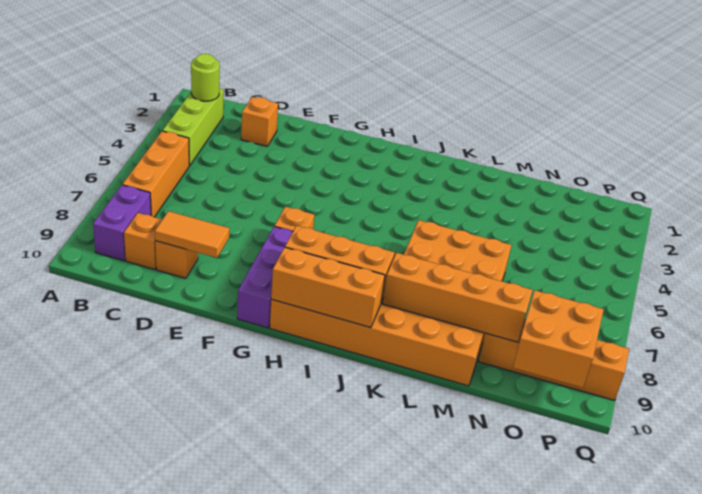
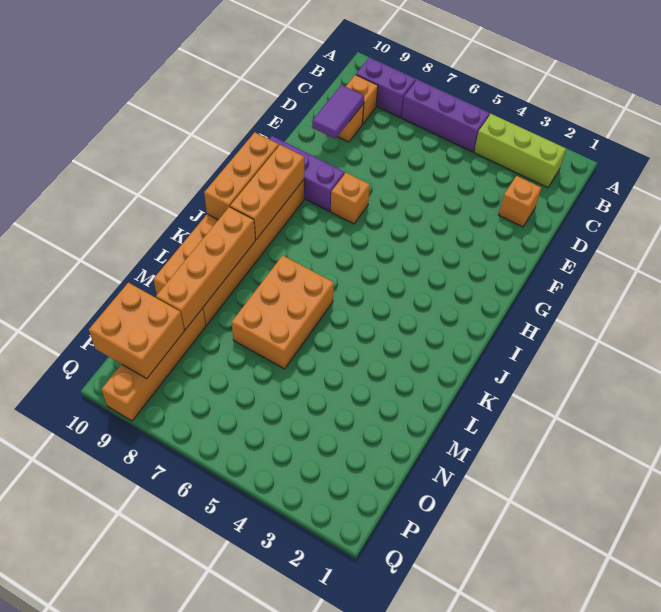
lime round brick B2 level 2 -> none
orange brick B5:B7 level 1 -> purple brick B5:B7 level 1
orange tile D9:E9 level 2 -> purple tile D9:E9 level 2

